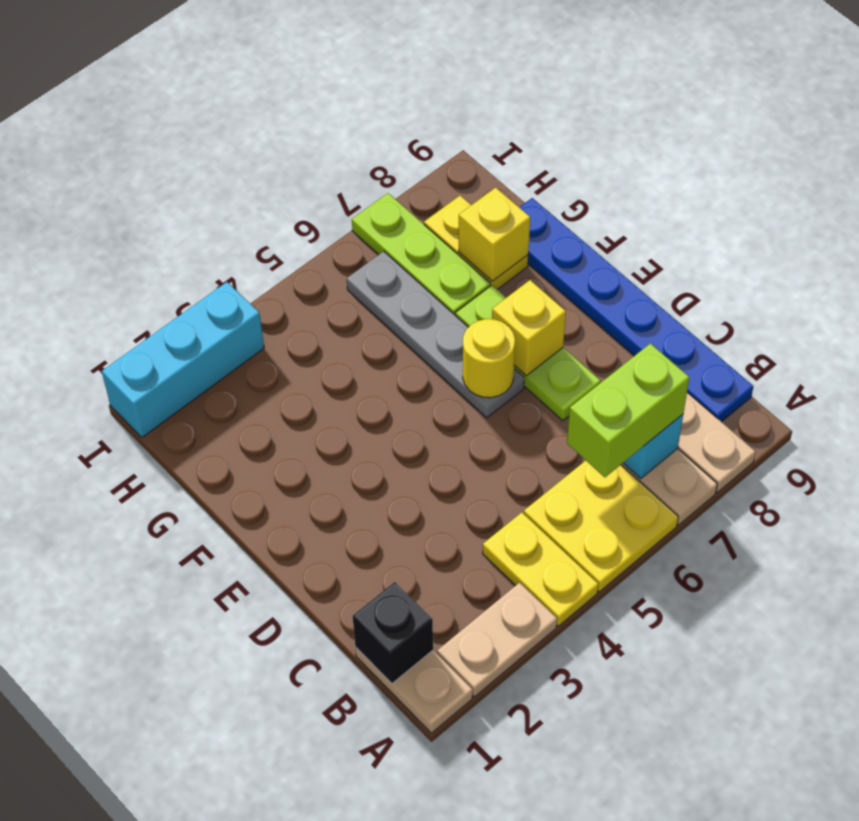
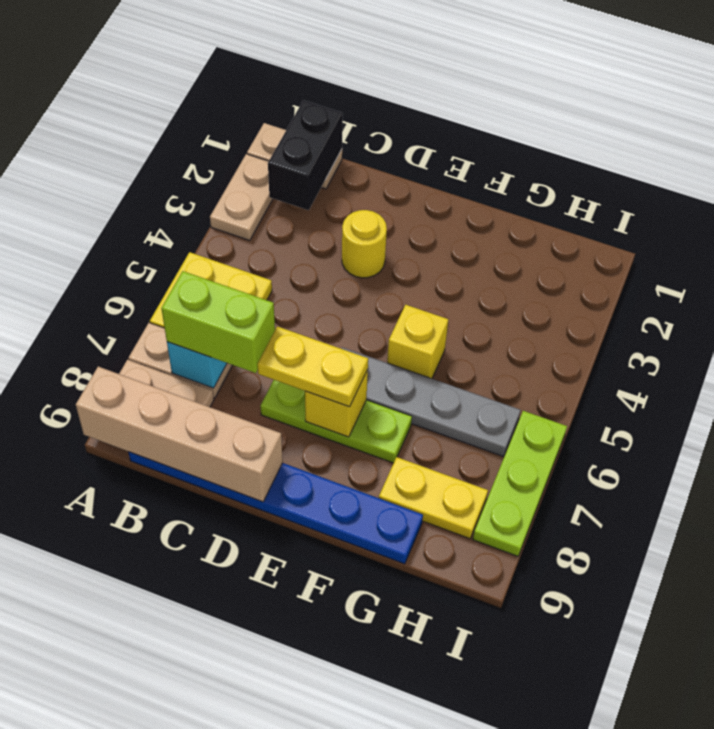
yellow plate A4:B4 level 1 -> yellow plate D7:E7 level 3
none -> tan brick A9:D9 level 2
black brick B1 level 2 -> black brick B1:B2 level 2
lime brick B6:B7 level 3 -> lime brick B7:C7 level 3
yellow round brick E6 level 2 -> yellow round brick D3 level 1
lime plate G7:I7 level 1 -> lime plate I6:I8 level 1
yellow brick G8 level 2 -> yellow brick F5 level 1
cyan brick I1:I3 level 1 -> none

